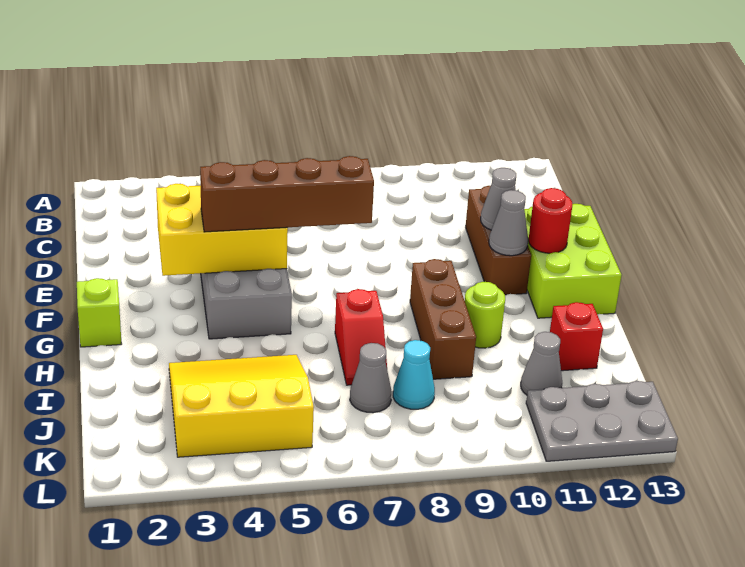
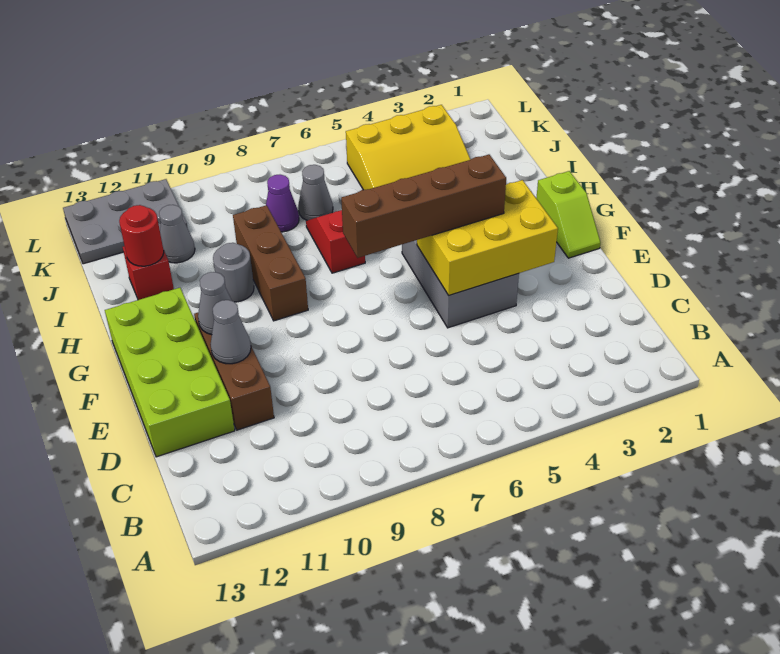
lime brick E12:G13 level 1 -> lime brick D12:G13 level 1
red round brick F12 level 2 -> red round brick I12 level 2
lime round brick H10 level 1 -> grey round brick H10 level 1
cyan cone J8 level 1 -> purple cone J8 level 1

